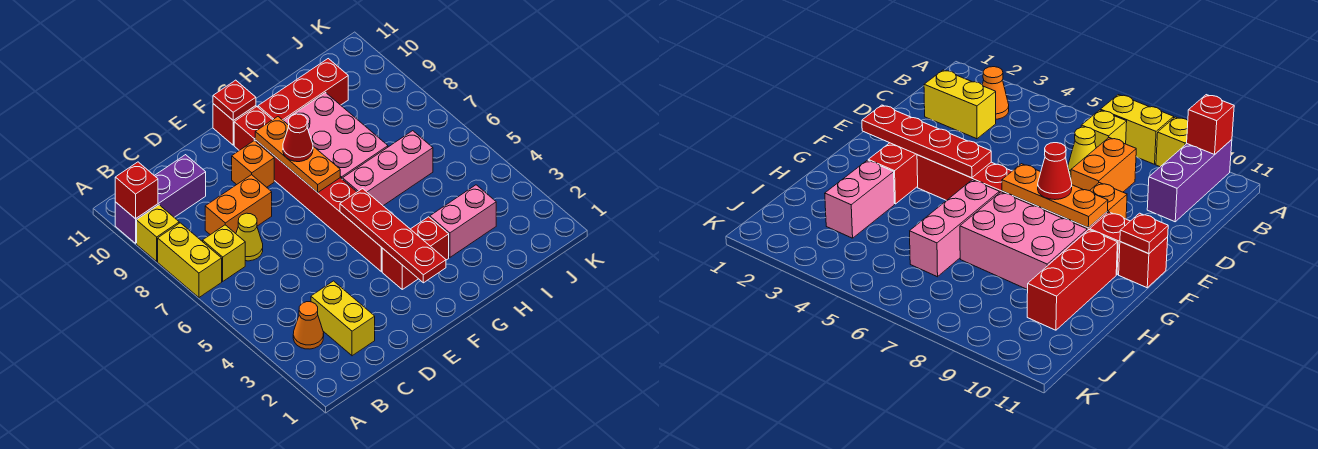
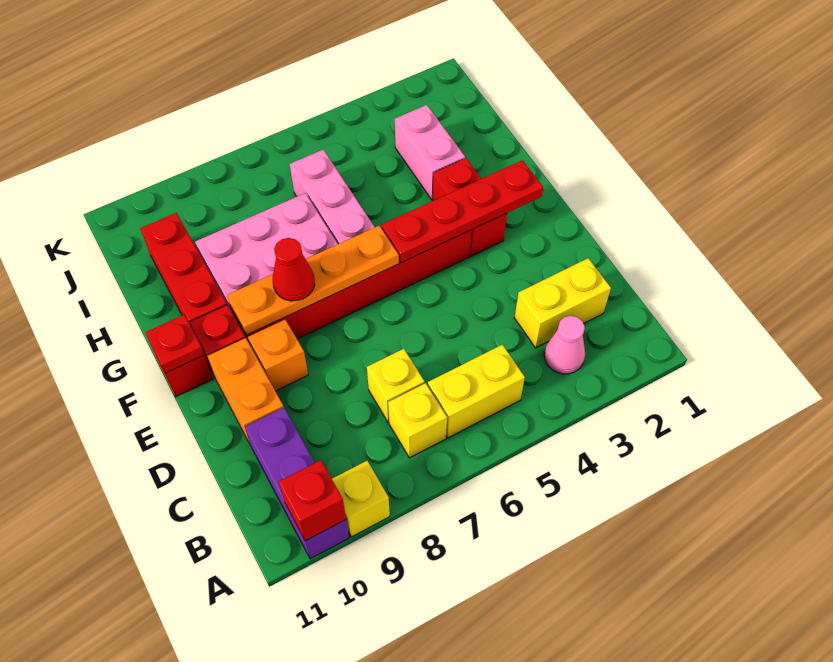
yellow brick A7:A8 level 1 -> yellow brick B5:B6 level 1
orange cone B3 level 1 -> pink cone B3 level 1
yellow cone C7 level 1 -> yellow brick C7 level 1
orange brick C8:D8 level 1 -> orange brick D10:E10 level 1
orange plate F7:F9 level 2 -> orange plate F6:F9 level 2

